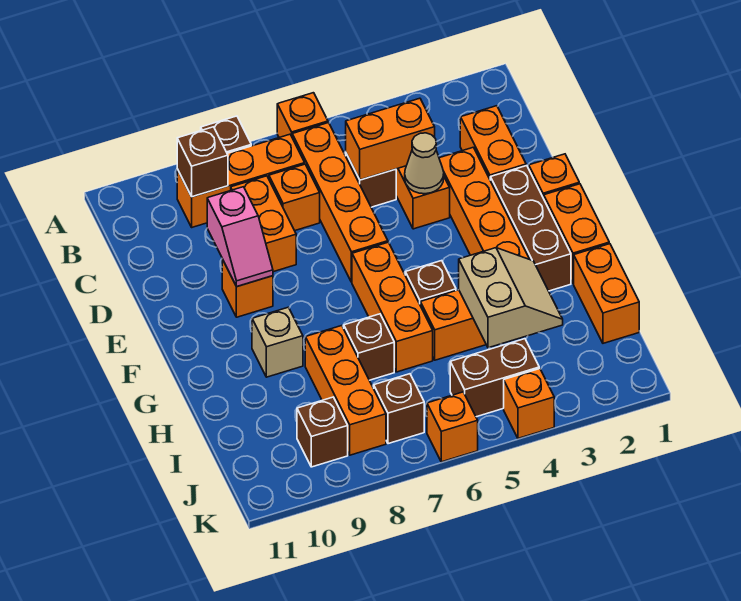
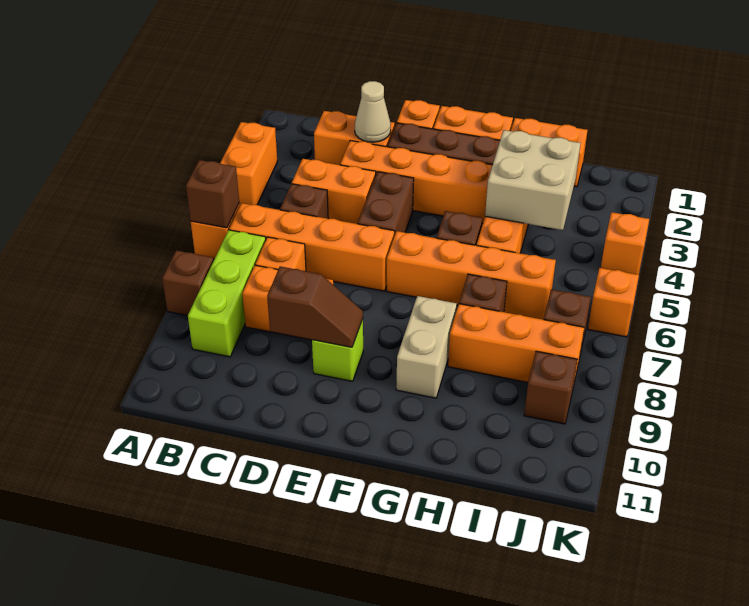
orange brick B7:B9 level 1 -> lime brick B7:B9 level 1
brown brick B9 level 2 -> brown brick A6 level 2
orange brick C4:C5 level 2 -> orange brick A3:A4 level 1
tan cone D4 level 2 -> tan cone D2 level 2
pink slope D9:E9 level 2 top D -> brown slope D9:E9 level 2 top D
orange brick E9 level 1 -> lime brick E9 level 1
orange brick F6:H6 level 1 -> orange brick F6:I6 level 1
tan brick G9 level 1 -> tan brick G8:G9 level 1
tan slope H3:I4 level 2 top 4 -> tan brick H3:I4 level 2
brown brick J4:J5 level 1 -> brown brick E4:E5 level 1

